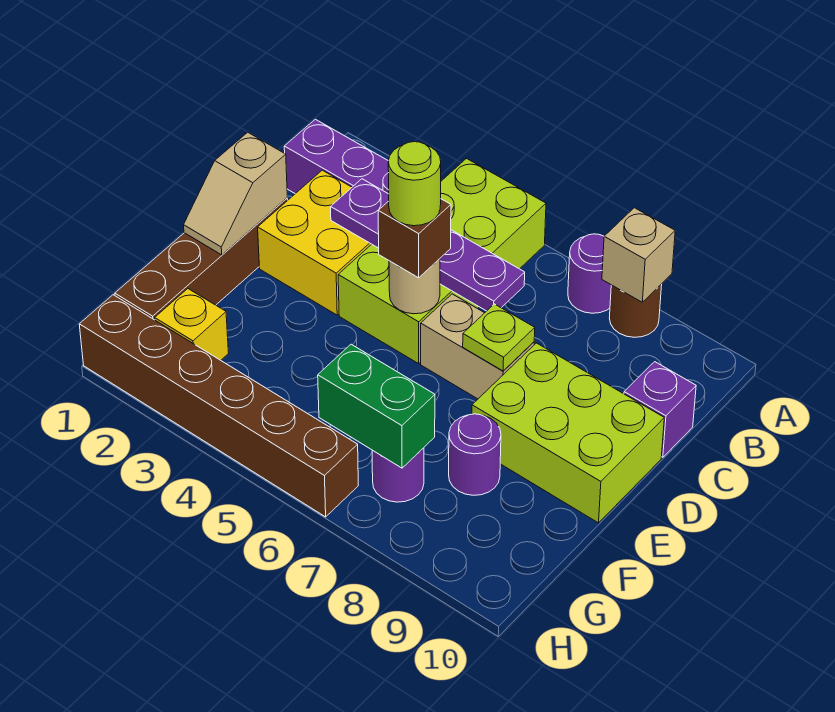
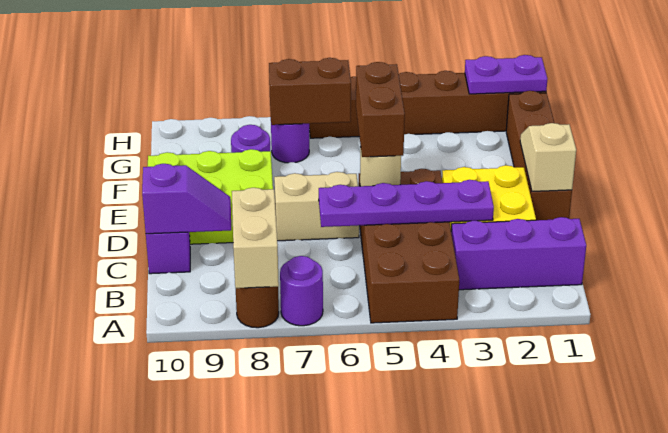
lime brick A4:D5 level 1 -> brown brick A4:D5 level 1
tan brick A8 level 2 -> tan brick A8:B8 level 2
none -> purple slope C9:C10 level 2 top 10
brown brick D5 level 3 -> brown brick D5:E5 level 3
lime round brick D5 level 4 -> none
lime plate D7 level 2 -> none
yellow brick G2 level 1 -> none
green brick G6:G7 level 2 -> brown brick G6:G7 level 2
none -> purple plate H1:H2 level 2

